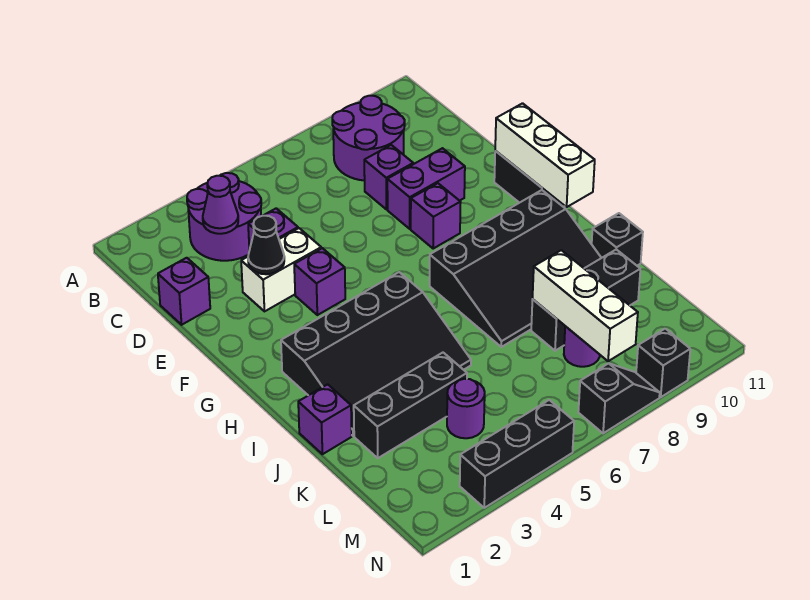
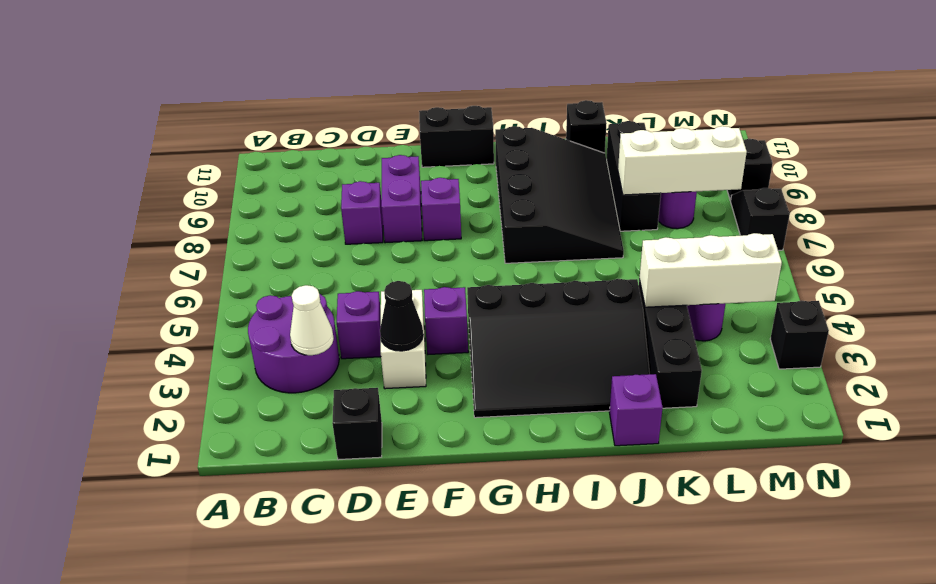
purple round brick B8:C9 level 1 -> none
purple cone C3 level 2 -> white cone C3 level 2
purple brick D1 level 1 -> black brick D1 level 1
white brick F11:H11 level 2 -> white brick K4:M4 level 2
black slope H2:J5 level 1 top H -> black slope G2:J4 level 1 top 4
black brick N3:N5 level 1 -> black brick N3 level 1

